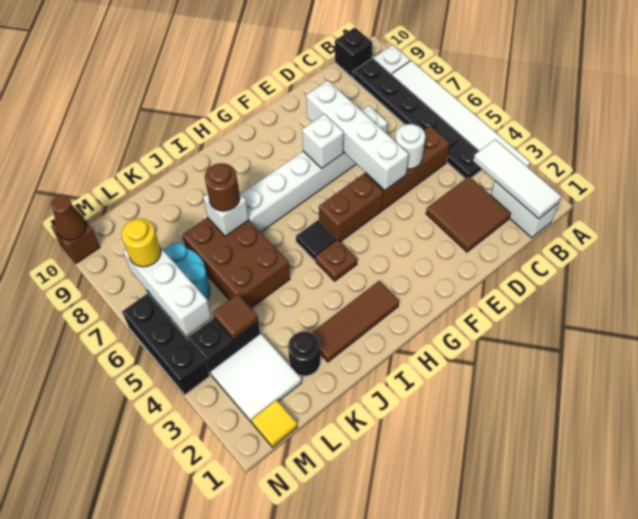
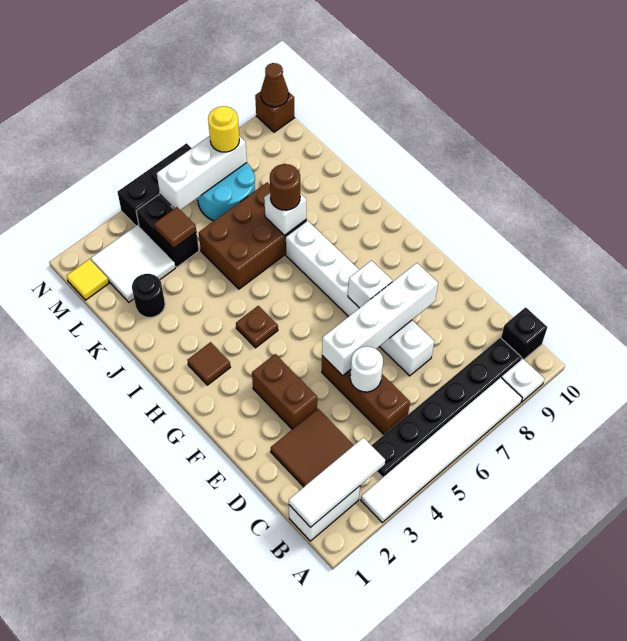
brown brick F5:G5 level 1 -> brown brick E3:F3 level 1
brown tile H2:J2 level 1 -> brown tile H2 level 1
black tile H5 level 1 -> none

